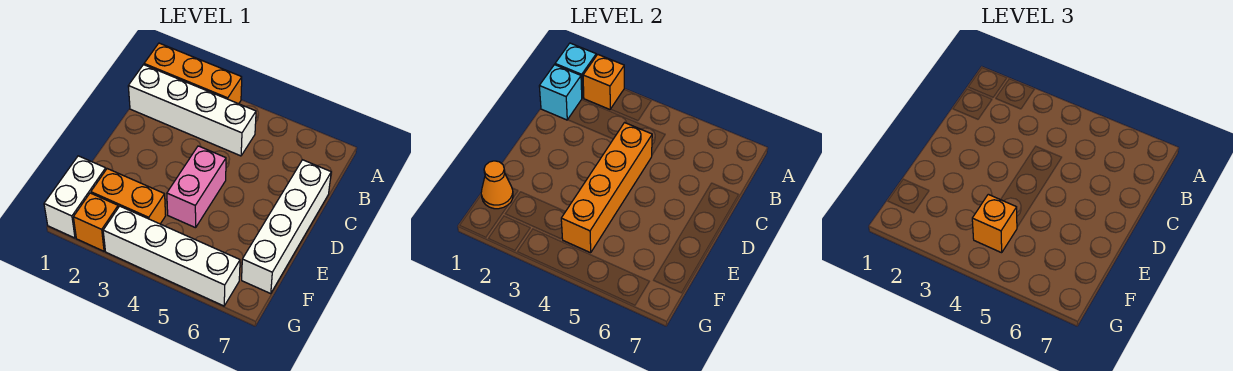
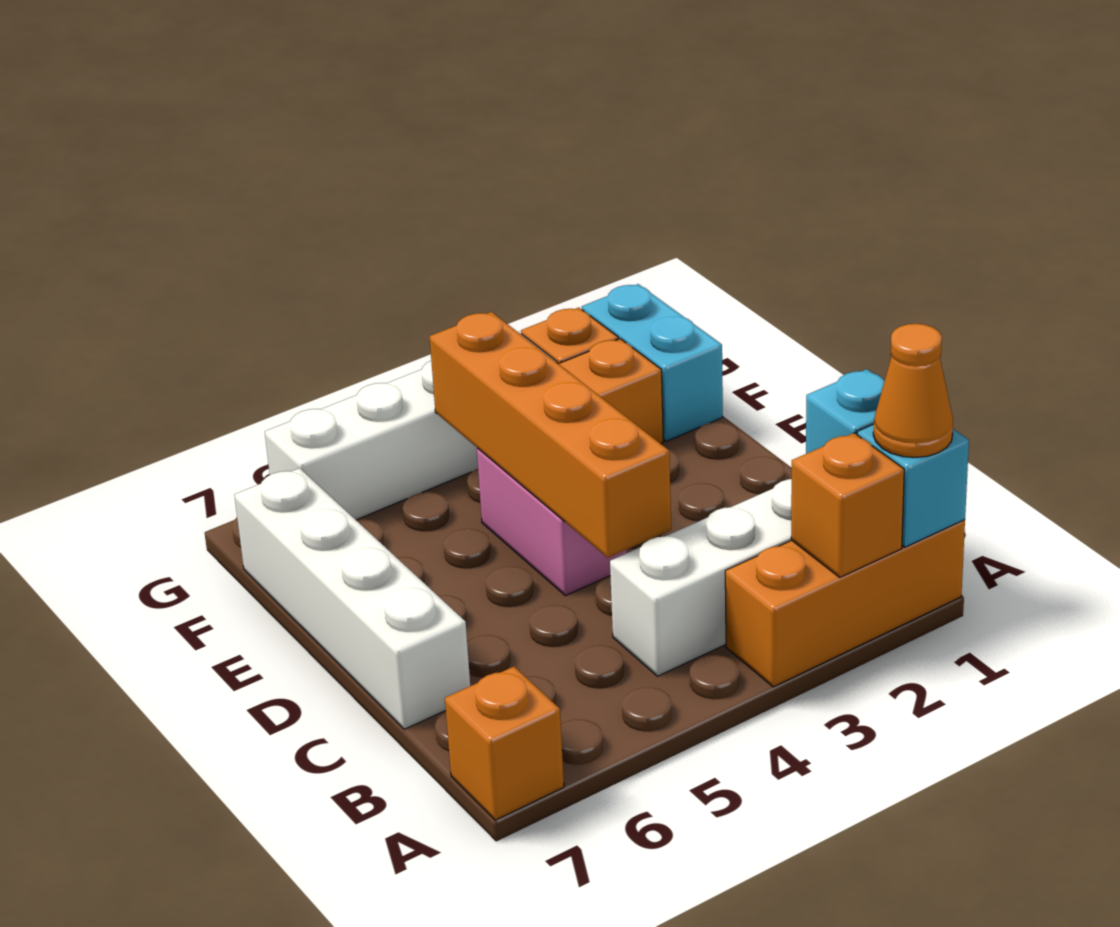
white brick F1:G1 level 1 -> cyan brick F1:G1 level 1
orange cone F1 level 2 -> orange cone A1 level 3
orange brick F4 level 3 -> orange brick A7 level 1

